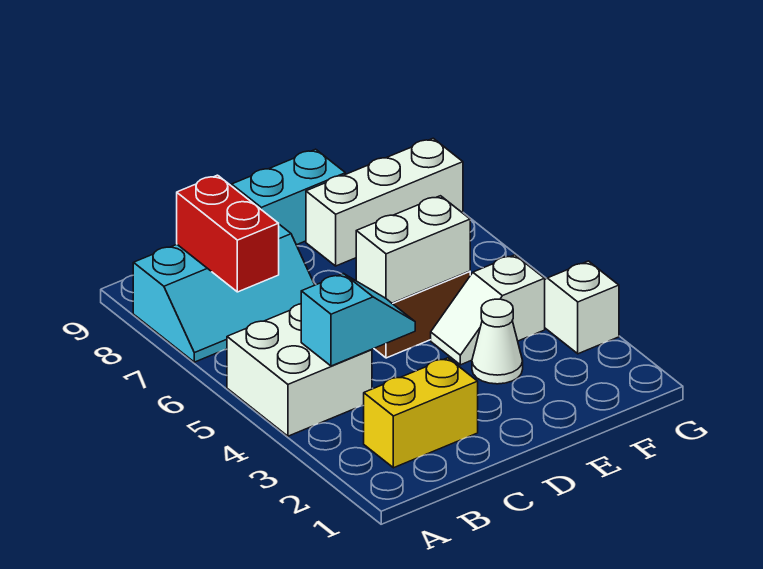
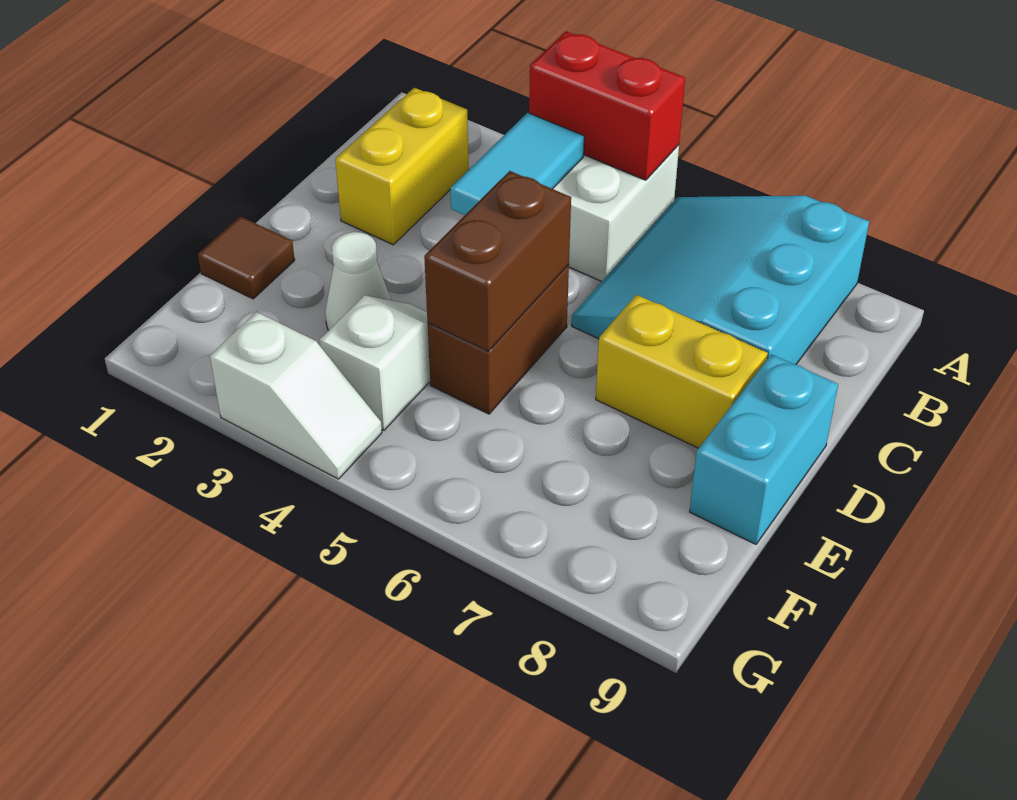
cyan slope A7:C8 level 1 top 8 -> cyan slope A6:C8 level 1 top 8
cyan slope B4:C4 level 2 top B -> cyan tile B4:C4 level 2
red brick B7:B8 level 2 -> red brick A4:A5 level 2
white brick D5:E5 level 2 -> brown brick D5:E5 level 2
none -> yellow brick D7:D8 level 1
none -> brown tile E1 level 1
white brick E8:G8 level 1 -> none

